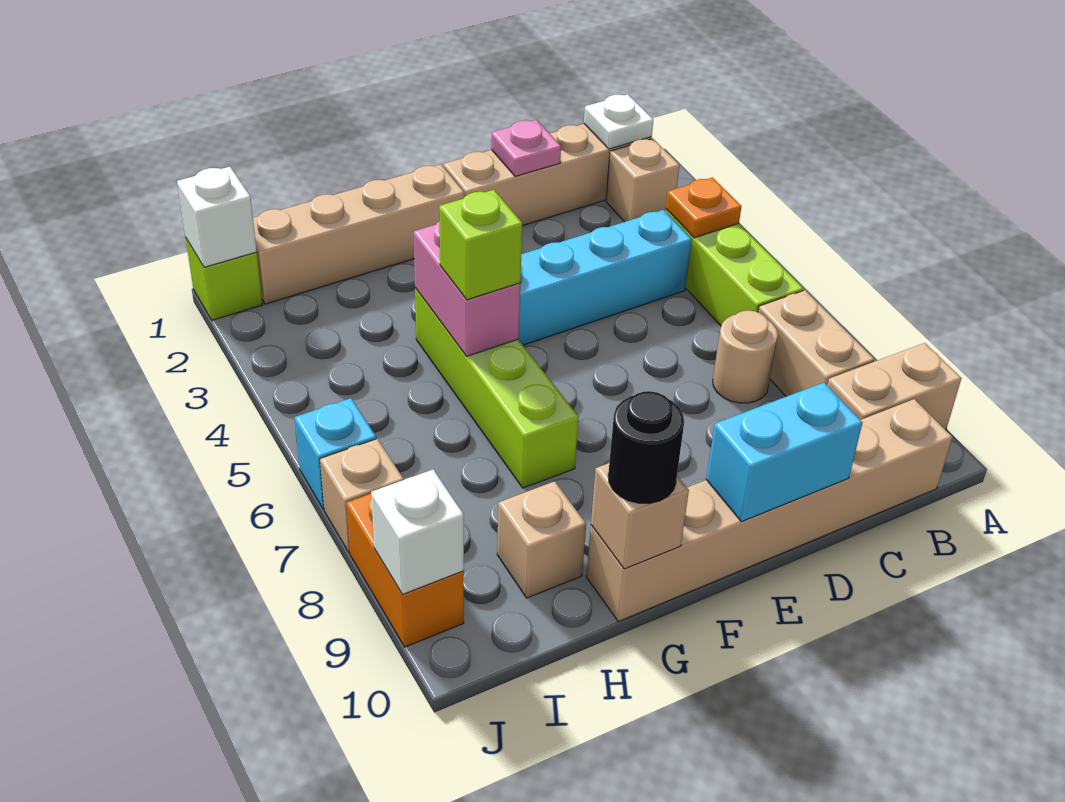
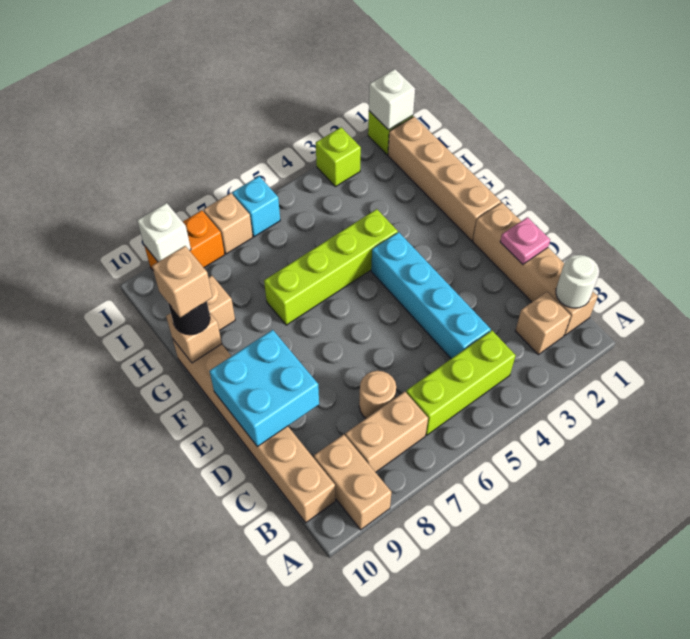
white plate B1 level 2 -> white round brick B1 level 2
orange plate B4 level 2 -> none
cyan brick D10:E10 level 2 -> cyan brick D9:E10 level 2
pink brick G4:G5 level 2 -> none
lime brick G5 level 3 -> lime brick J3 level 1
none -> tan brick G10 level 4

